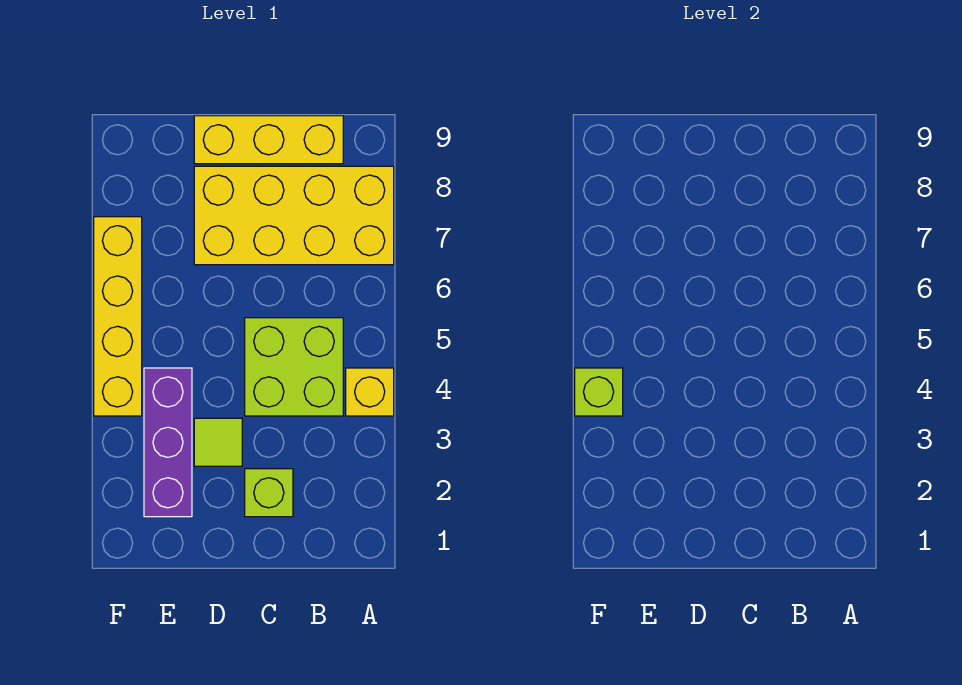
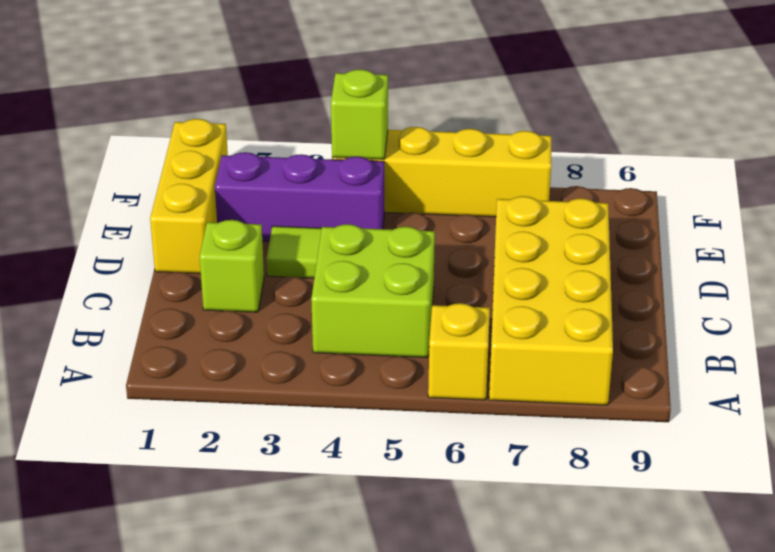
yellow brick A4 level 1 -> yellow brick A6 level 1
yellow brick B9:D9 level 1 -> yellow brick D1:F1 level 1

